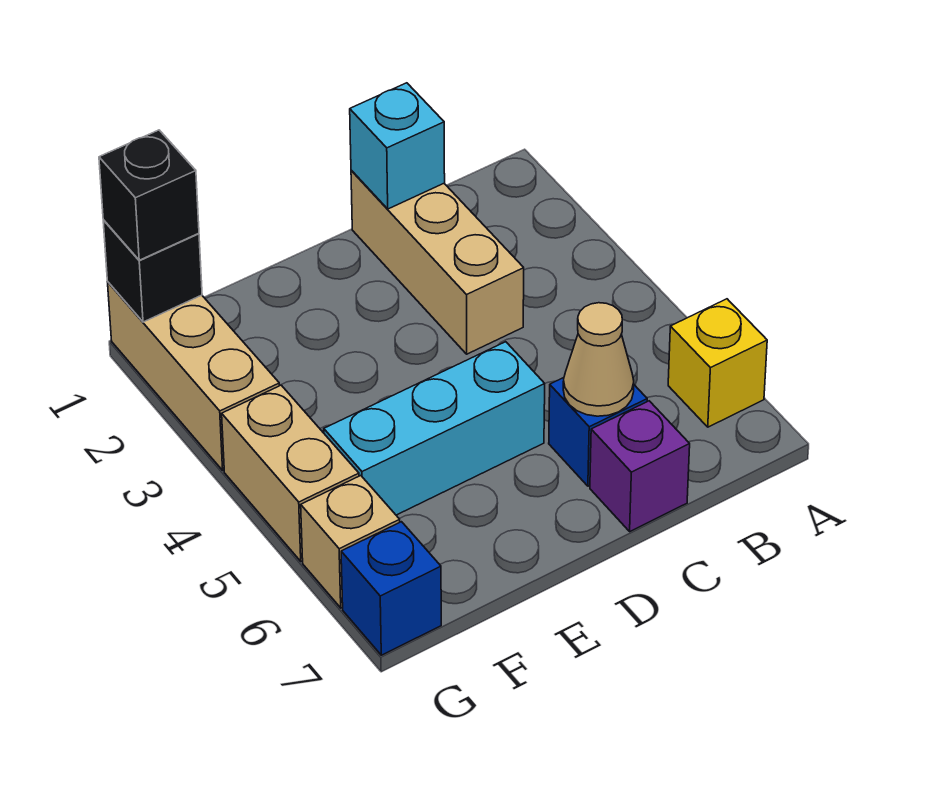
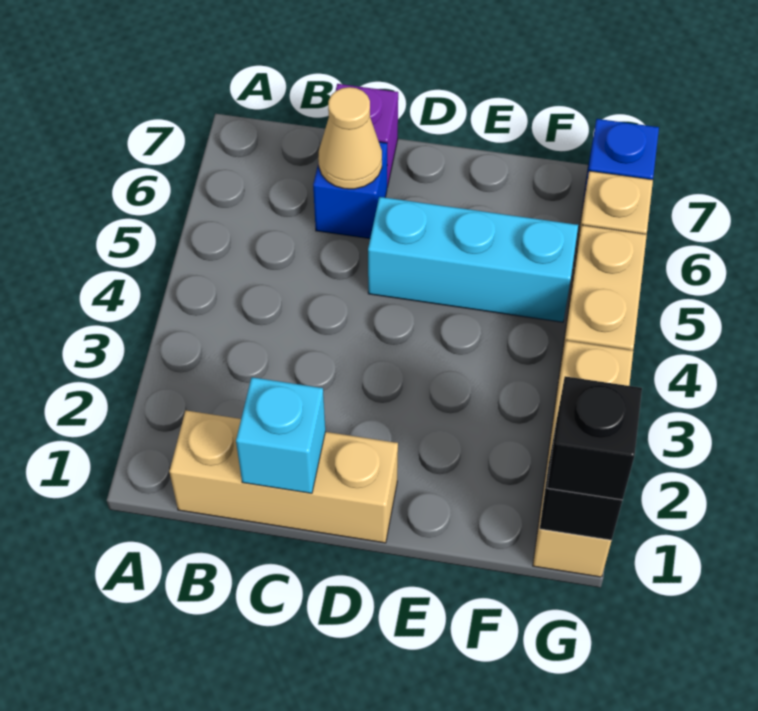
yellow brick A6 level 1 -> none
tan brick C1:C3 level 1 -> tan brick B1:D1 level 1

